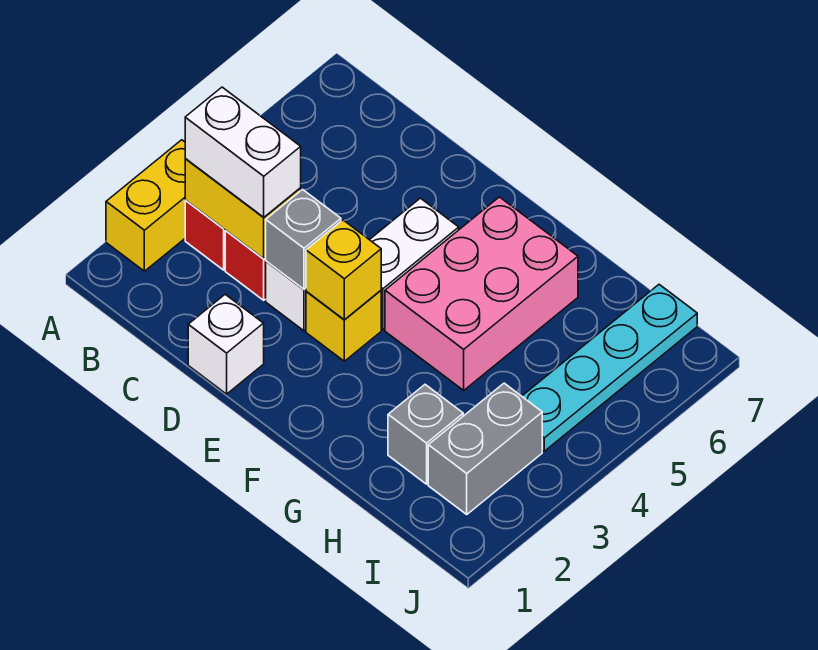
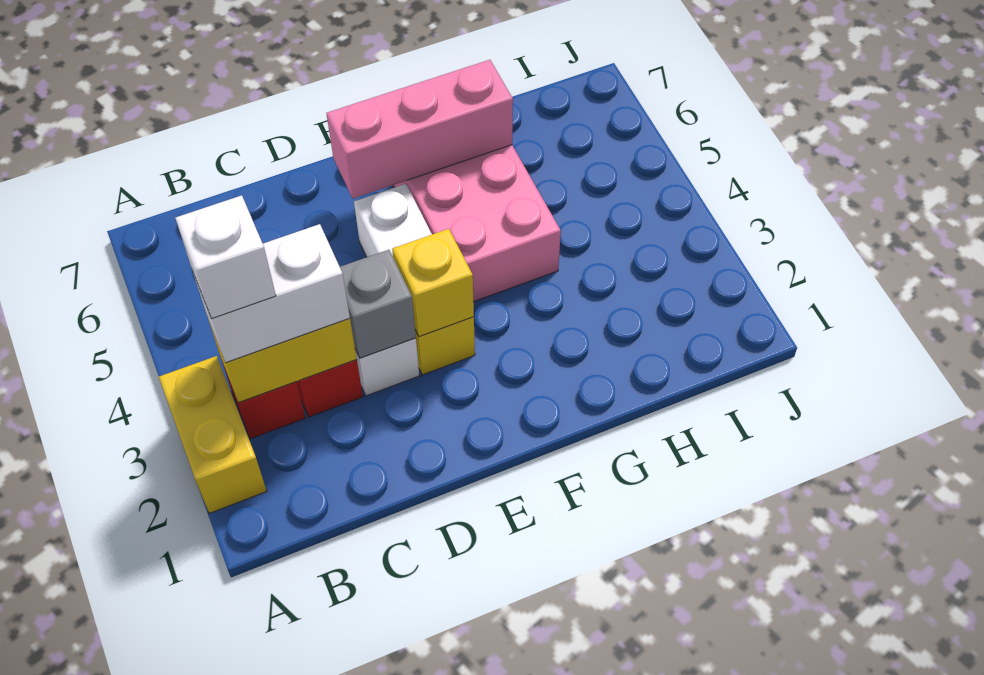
white brick D1 level 1 -> white brick B3 level 4
none -> pink brick E6:G6 level 2
grey brick H2 level 1 -> none
grey brick I2:I3 level 1 -> none
cyan plate I4:I7 level 1 -> none

